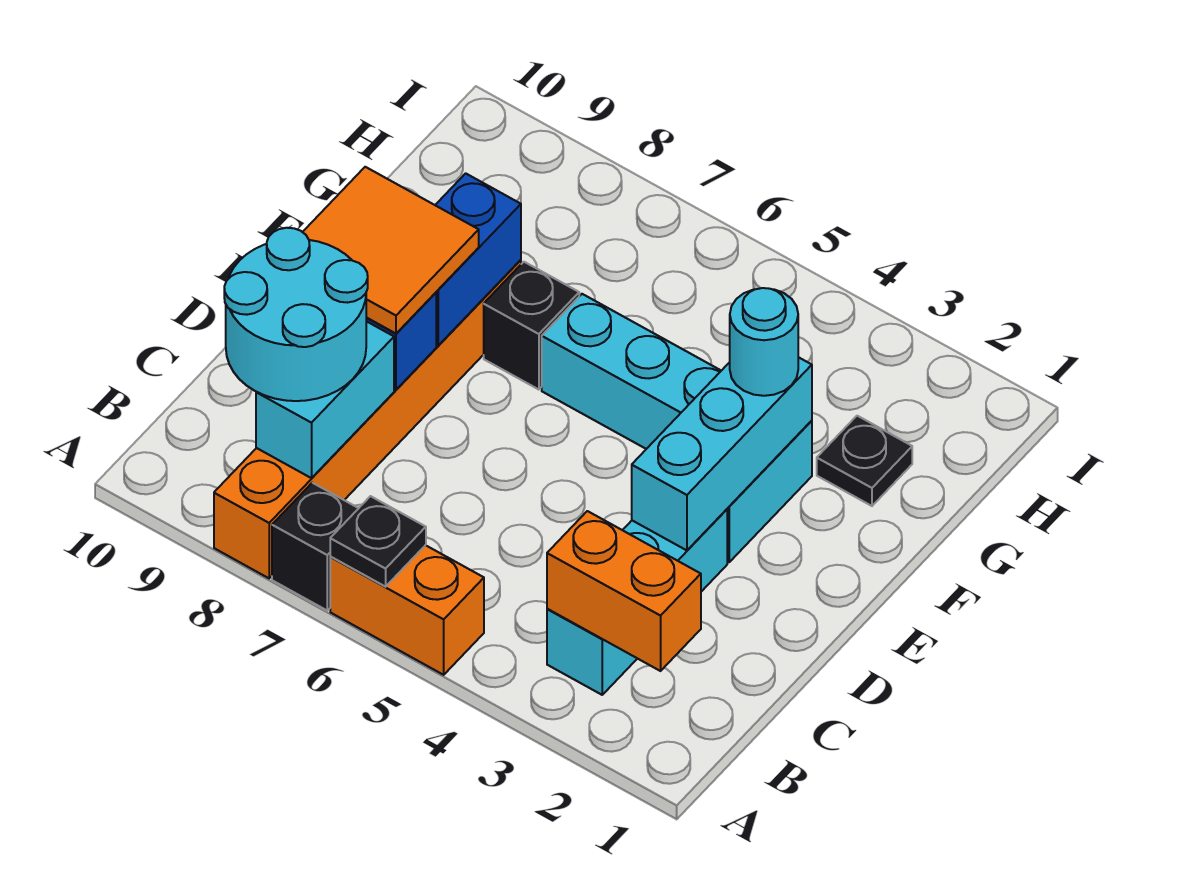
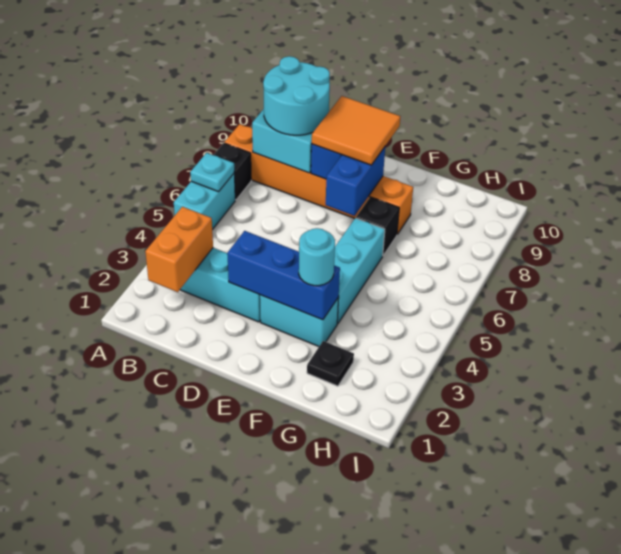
orange brick A5:A6 level 1 -> cyan brick A5:A6 level 1
black plate A6 level 2 -> cyan plate A6 level 2
cyan brick D3:F3 level 2 -> blue brick D3:F3 level 2
blue brick E8:F8 level 2 -> blue brick E7:E8 level 2

